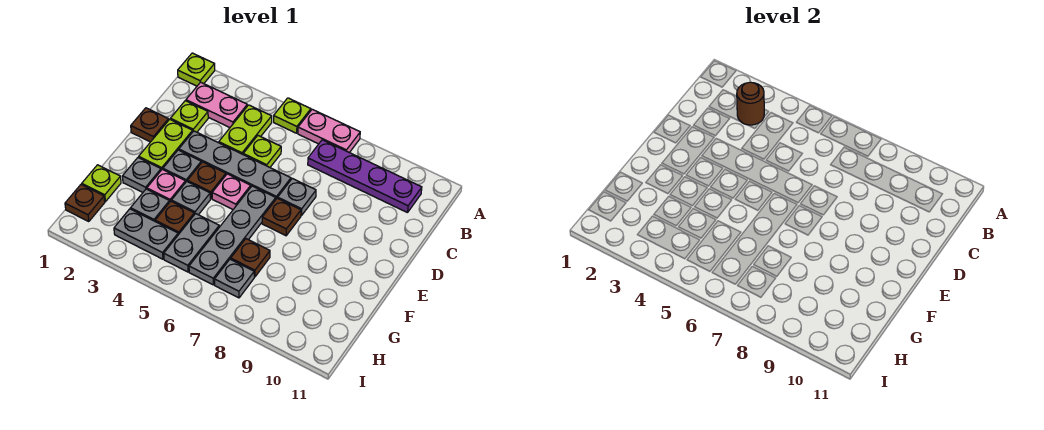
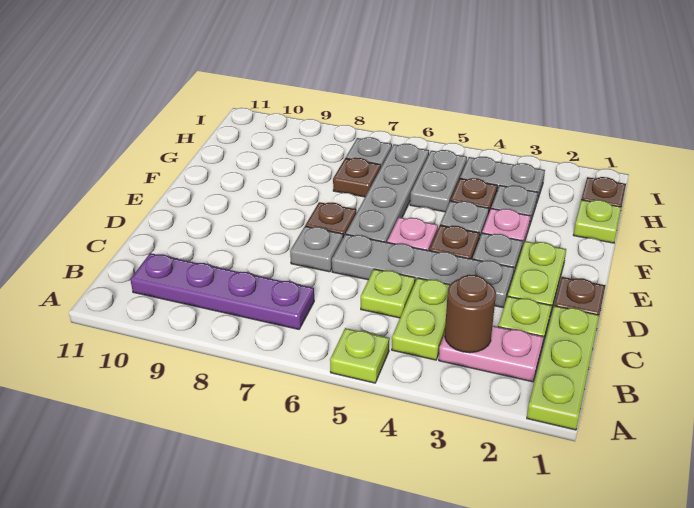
lime plate A1 level 1 -> lime plate A1:C1 level 1
pink plate A6:A7 level 1 -> none
grey plate F2 level 1 -> none

